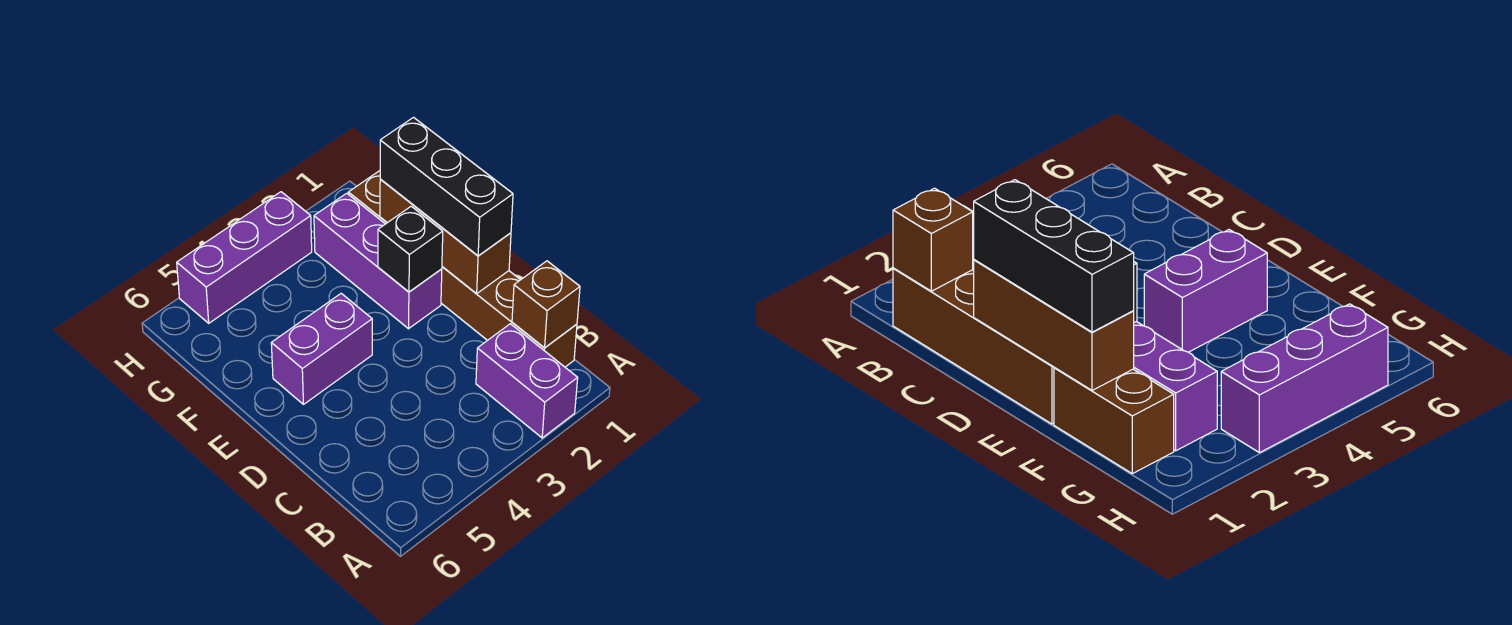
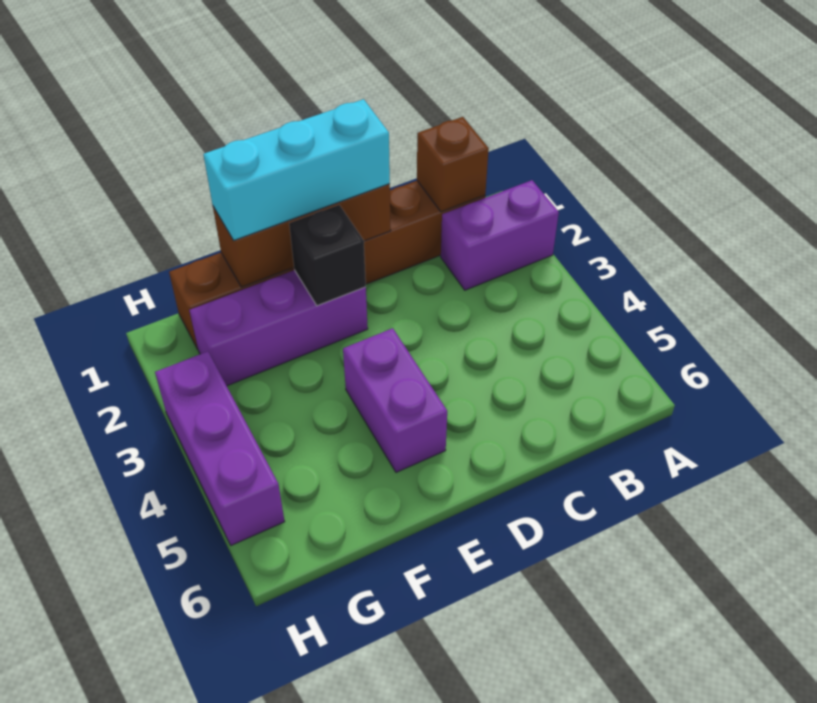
black brick D1:F1 level 3 -> cyan brick D1:F1 level 3

